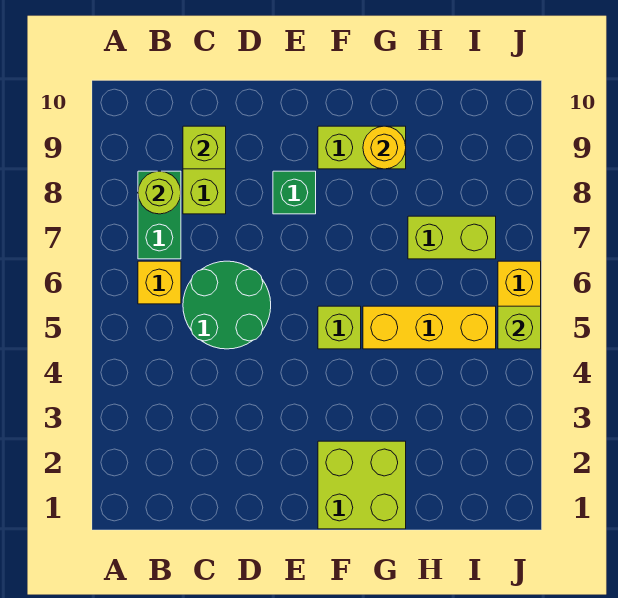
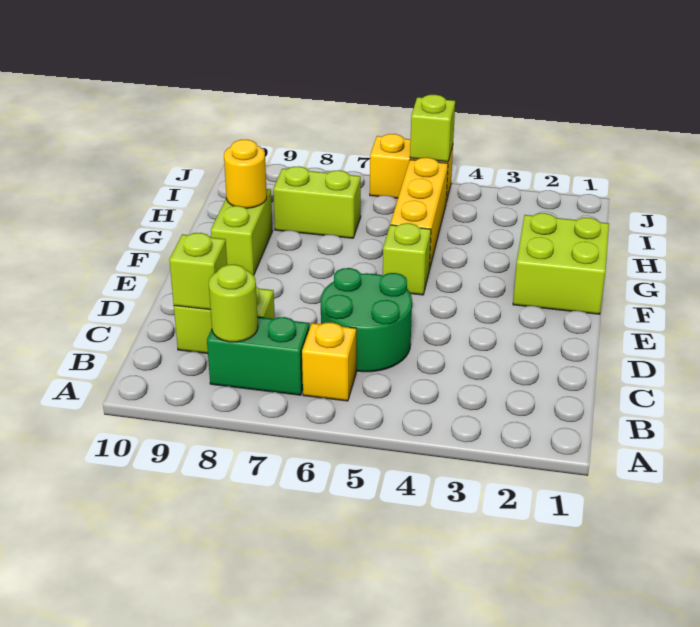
green brick E8 level 1 -> none
lime brick H7:I7 level 1 -> lime brick H7:H8 level 1

